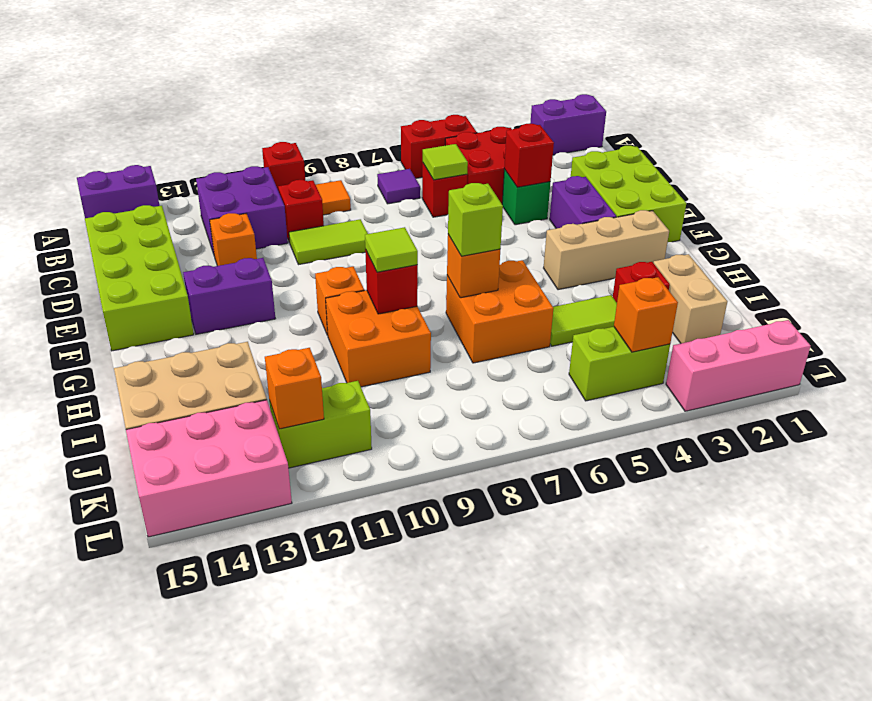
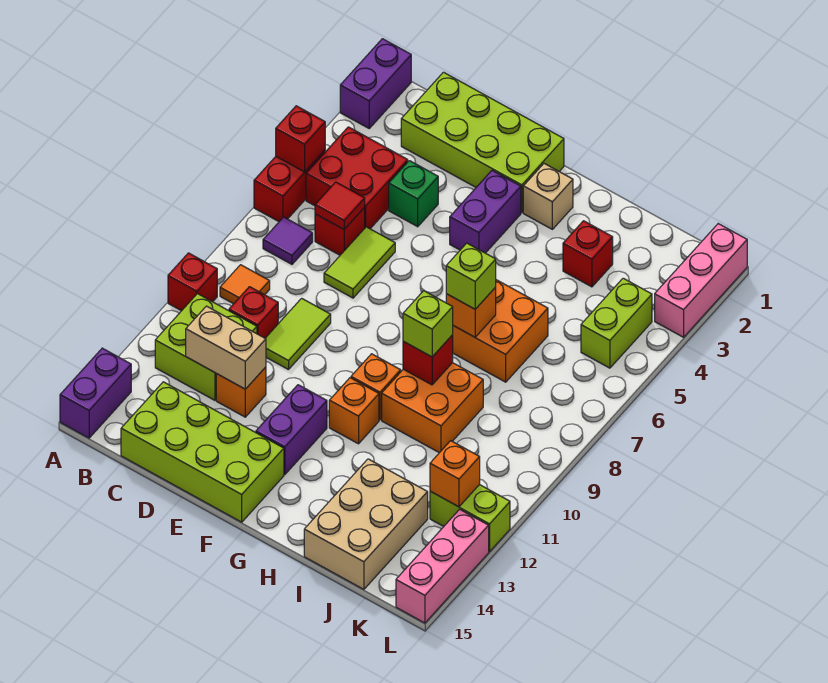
purple brick B11:C12 level 1 -> lime brick B11:C12 level 1
lime tile C6 level 2 -> red tile C6 level 2
lime brick D1:F2 level 1 -> lime brick C1:F2 level 1
red brick D4 level 2 -> red brick A5 level 2
purple brick E3:F3 level 1 -> purple brick F3:F4 level 1
tan brick G2:G4 level 1 -> tan brick G2 level 1
lime tile H9 level 3 -> lime brick H9 level 3
tan brick I2:J2 level 1 -> tan brick C12:D12 level 2
lime tile I4:I5 level 1 -> lime tile D6:D7 level 1
orange brick K4 level 2 -> orange brick G11 level 1
lime brick K11:K12 level 1 -> lime brick K12:L12 level 1
pink brick K13:L15 level 1 -> pink brick L13:L15 level 1

